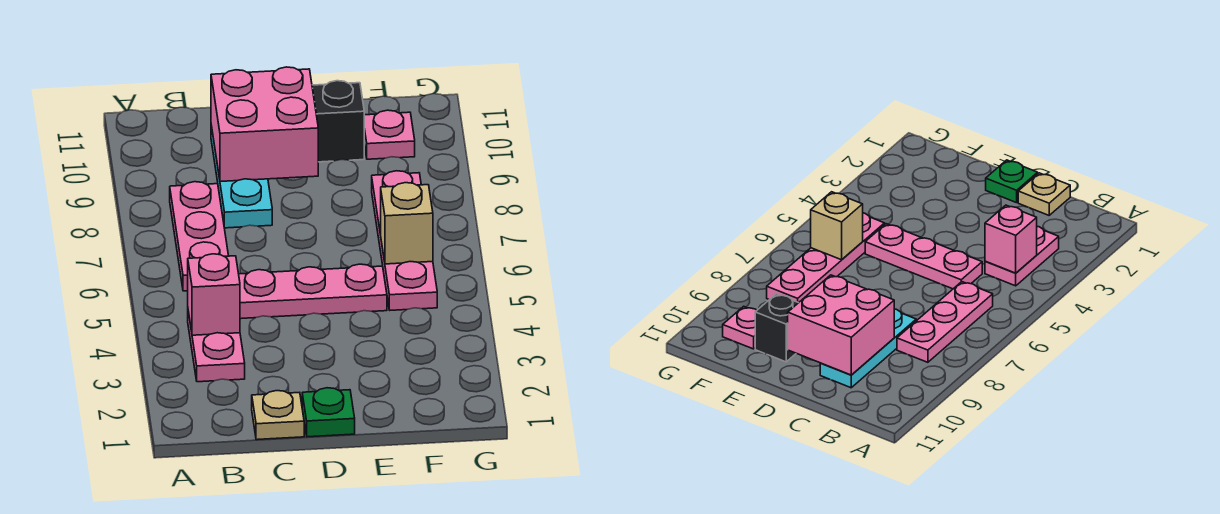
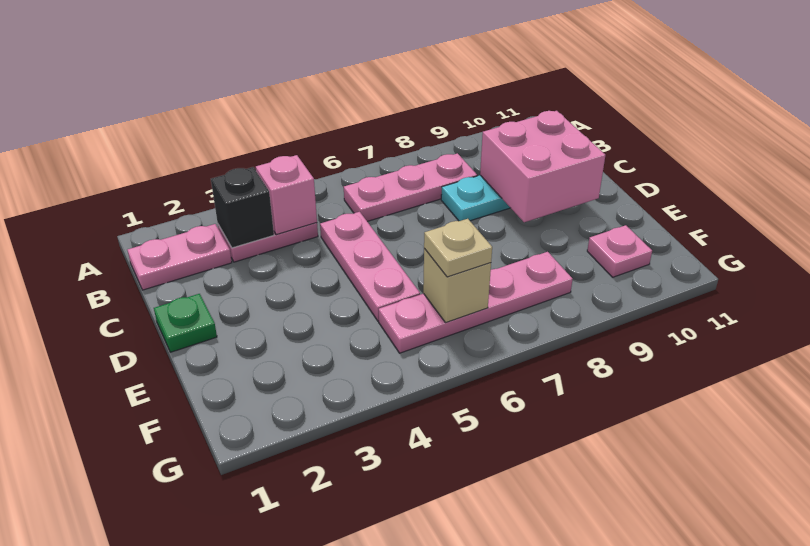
none -> pink plate B1:B2 level 1
tan plate C1 level 1 -> tan plate F6 level 3
black brick E10 level 1 -> black brick B3 level 2

